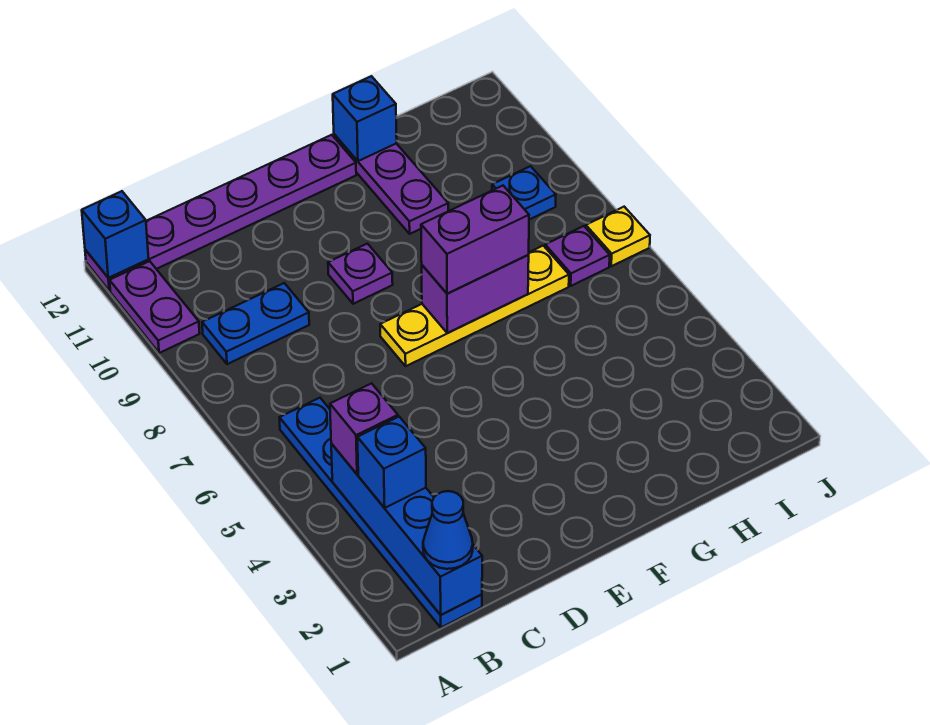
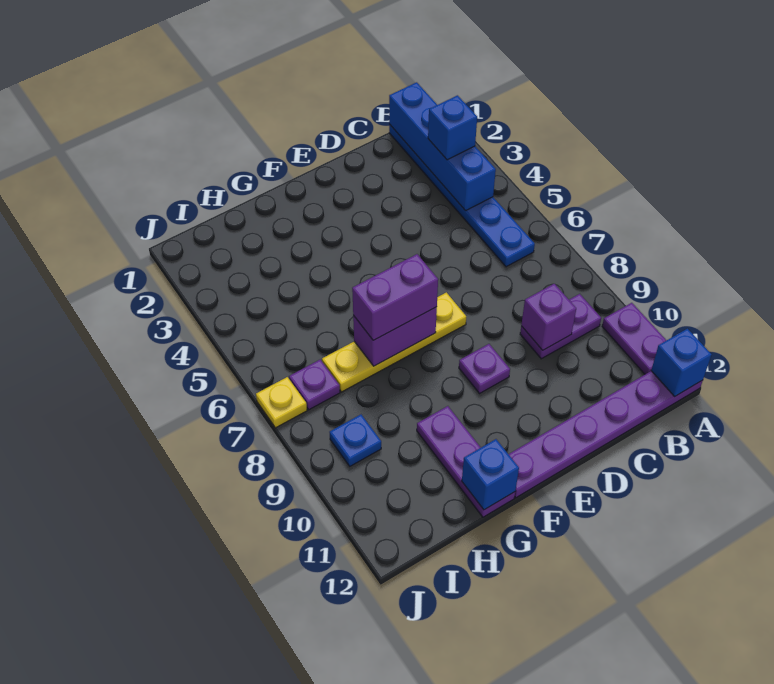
blue cone B1 level 3 -> none
purple brick B4 level 3 -> purple brick C9 level 2
blue plate B9:C9 level 1 -> purple plate B9:C9 level 1

